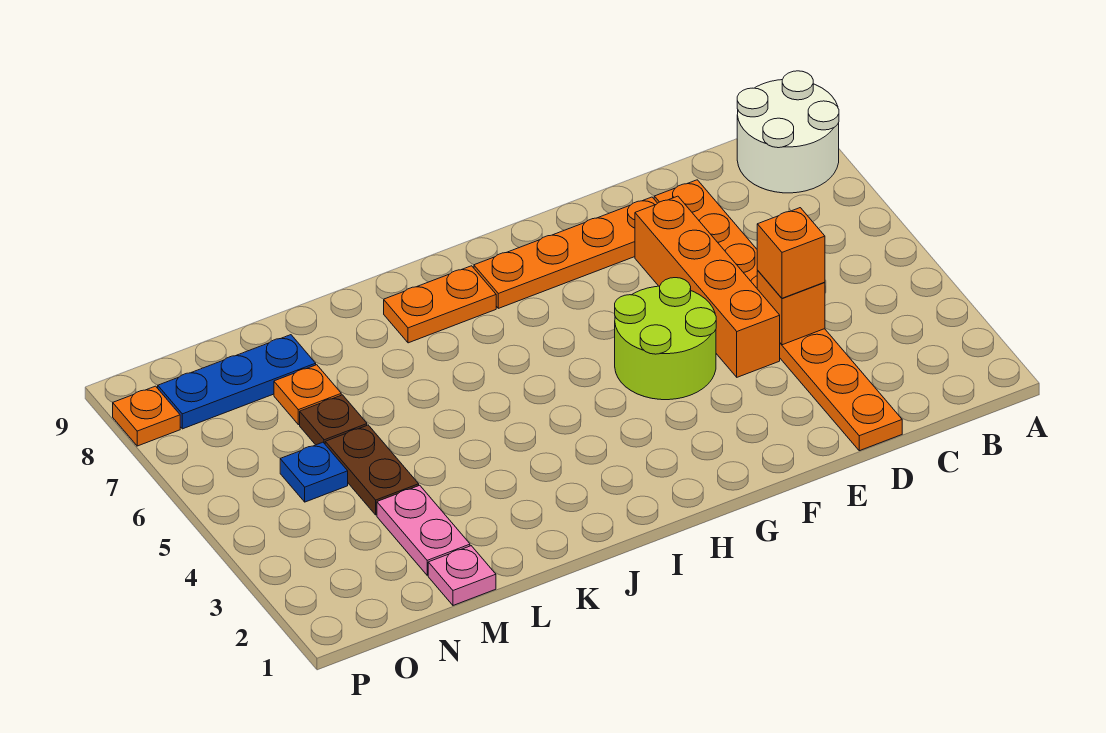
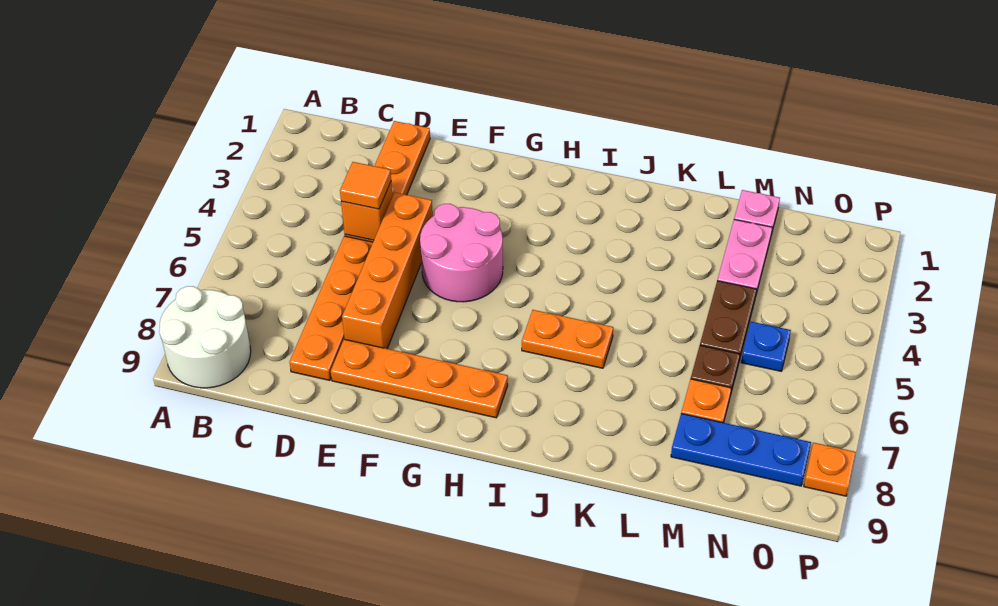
orange brick D4 level 3 -> orange tile D4 level 3
lime round brick F4:G5 level 1 -> pink round brick F4:G5 level 1
orange plate I8:J8 level 1 -> orange plate I6:J6 level 1

